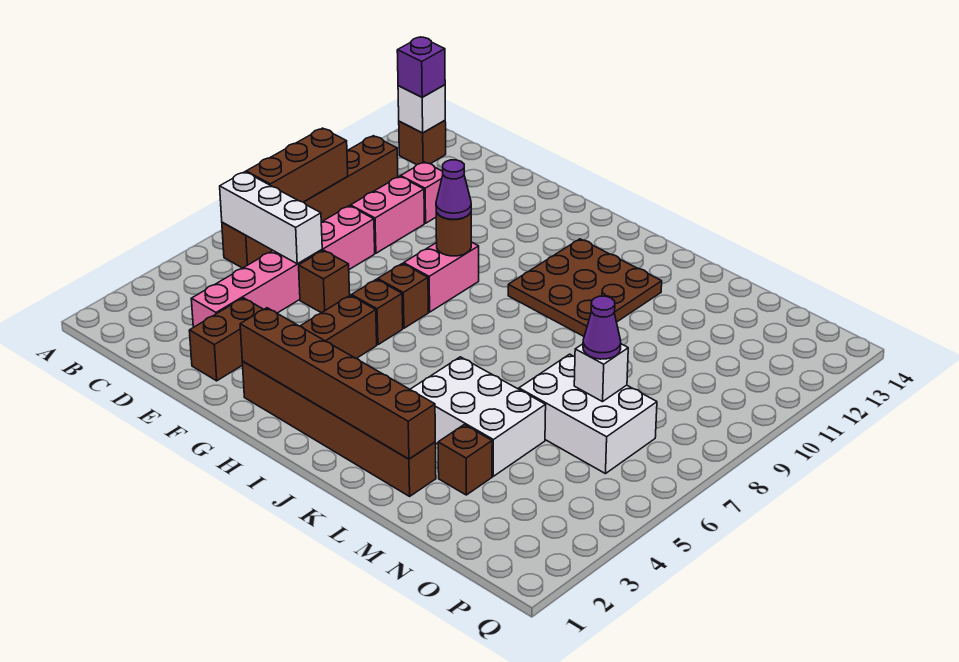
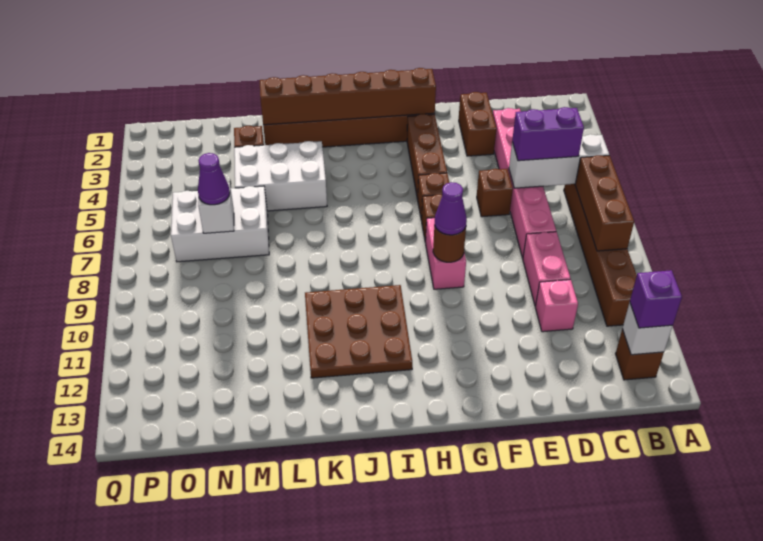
none -> purple brick C6:D6 level 3

